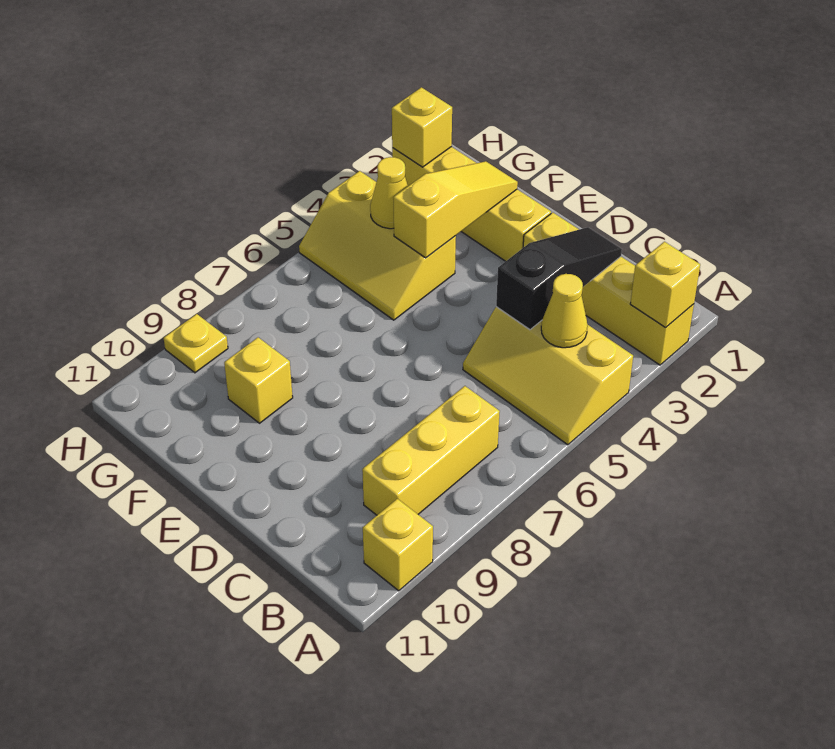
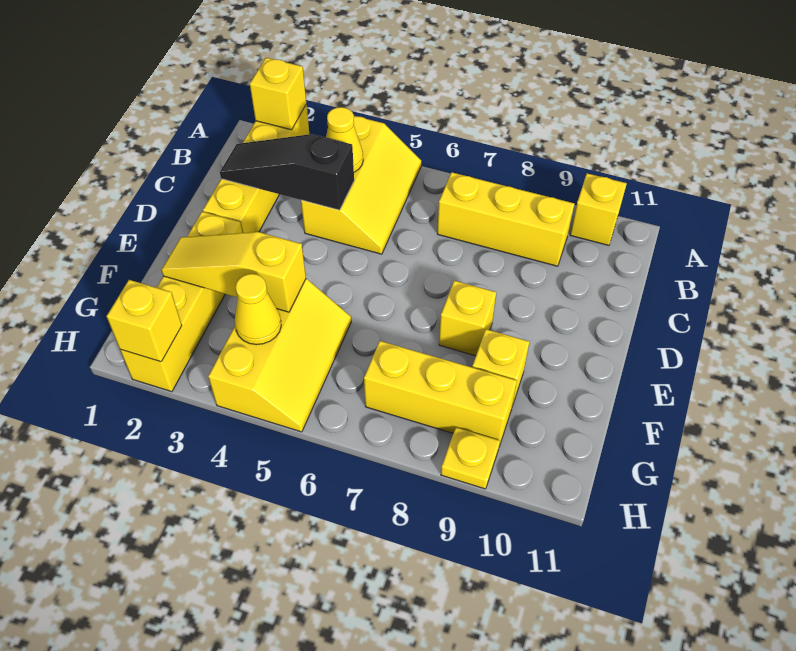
none -> yellow brick E8 level 1
none -> yellow brick G7:G9 level 1

